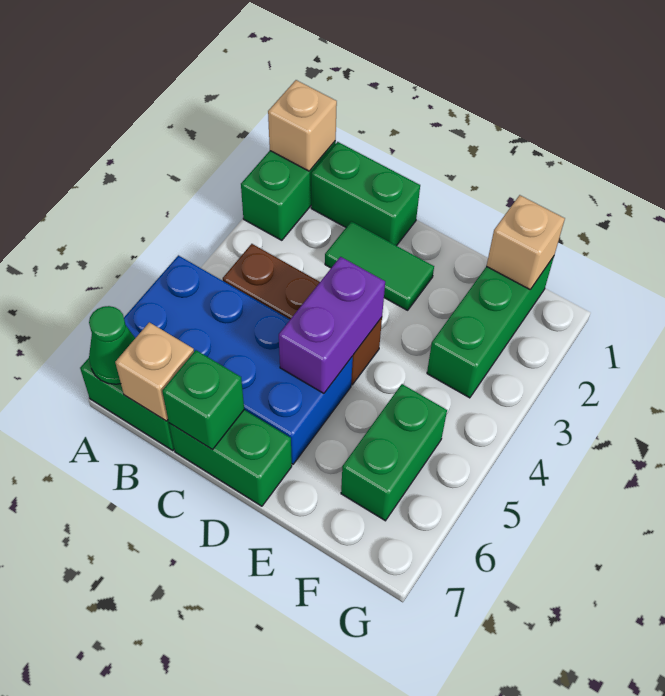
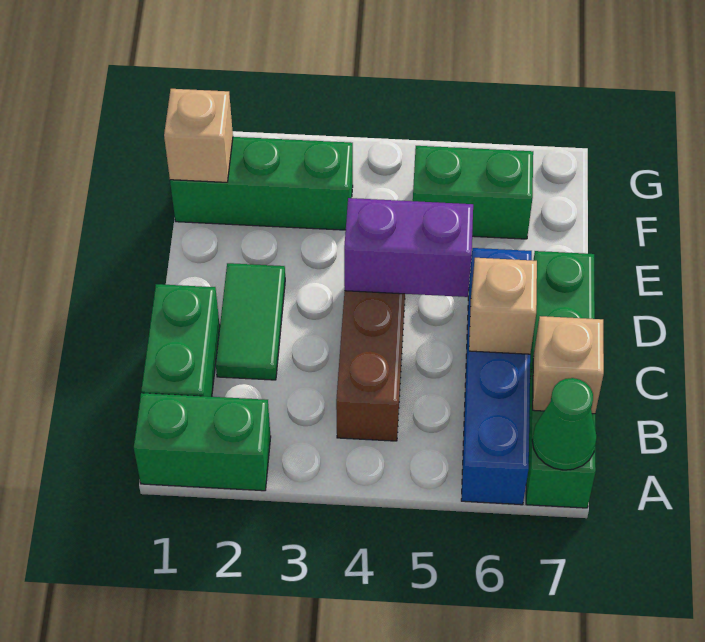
tan brick A1 level 2 -> tan brick C6 level 2
blue brick A5:D6 level 1 -> blue brick A6:D6 level 1
green brick C7 level 2 -> none

